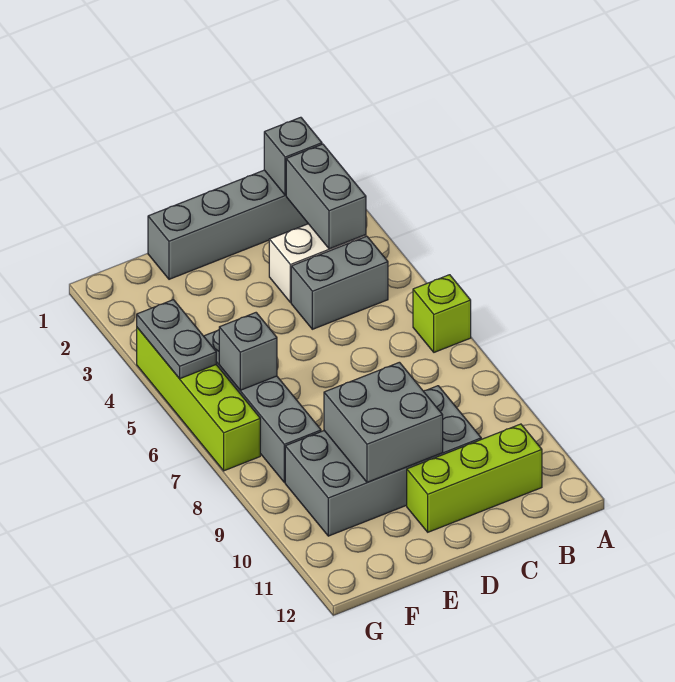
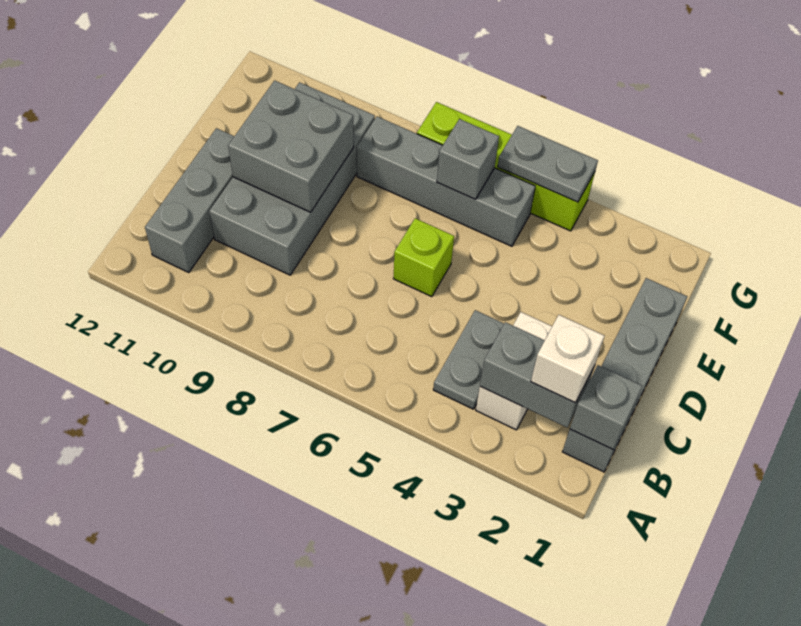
lime brick A6 level 1 -> lime brick D6 level 1
none -> white brick B2 level 3
grey brick B4:C4 level 1 -> grey plate B4:C4 level 1
lime brick B11:D11 level 1 -> grey brick B11:D11 level 1

